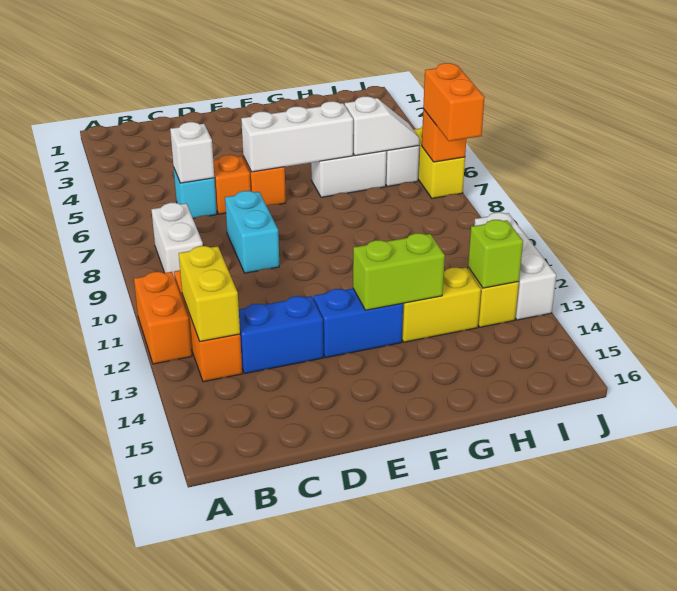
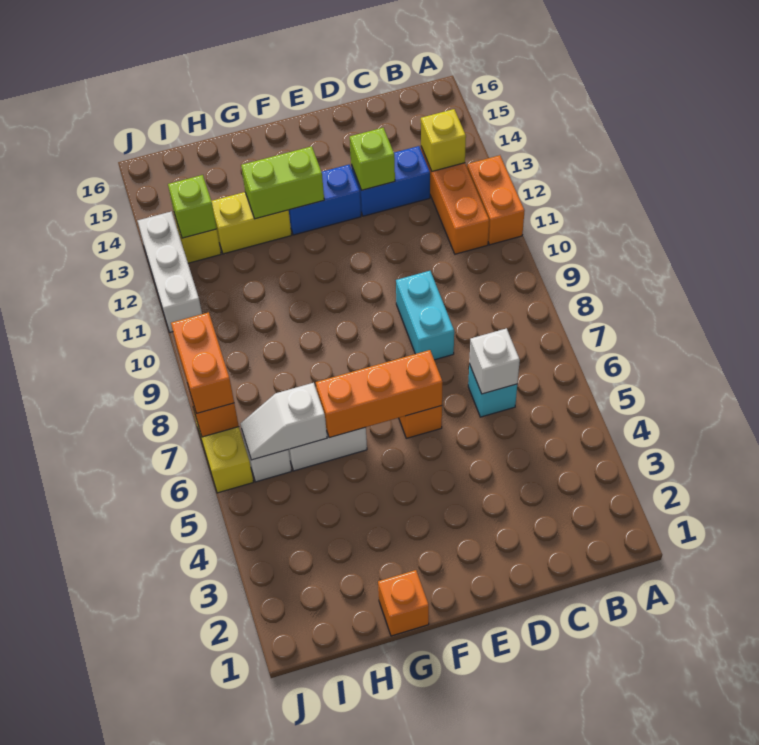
white brick B8:B9 level 1 -> none
yellow brick B12:B13 level 2 -> yellow brick B13 level 2
orange brick D6 level 1 -> orange brick G1 level 1
none -> lime brick D13 level 2
white brick E6:G6 level 2 -> orange brick E6:G6 level 2

